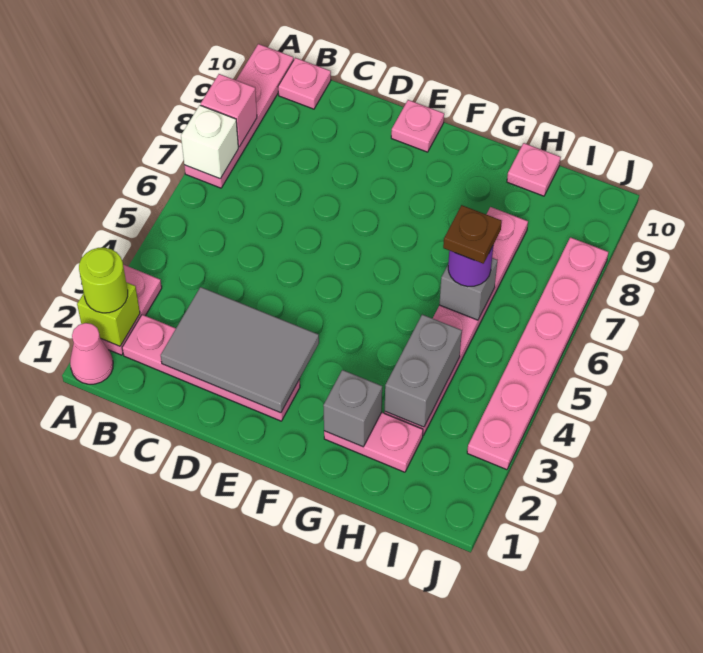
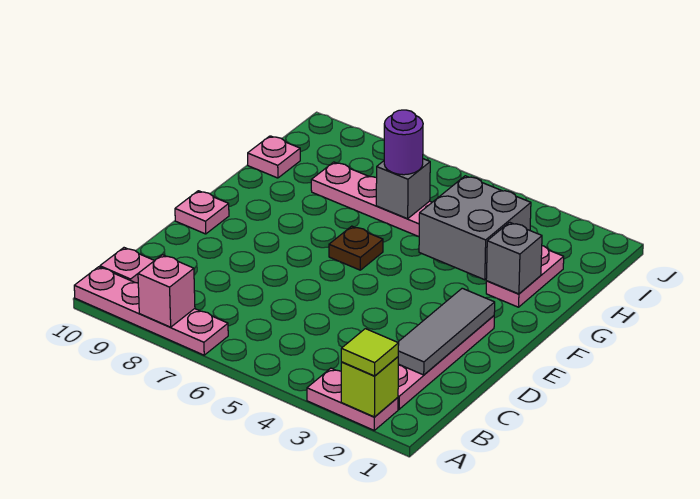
pink cone A1 level 1 -> none
lime round brick A2 level 3 -> lime tile A2 level 3
white brick A7 level 2 -> none
grey tile C2:E3 level 2 -> grey tile C2:E2 level 2
grey brick H3:H4 level 2 -> grey brick G3:H4 level 2
brown plate H6 level 4 -> brown plate F6 level 1
pink plate J3:J8 level 1 -> none

